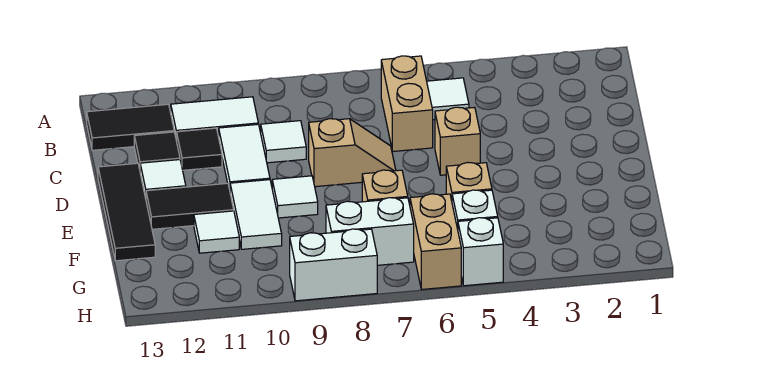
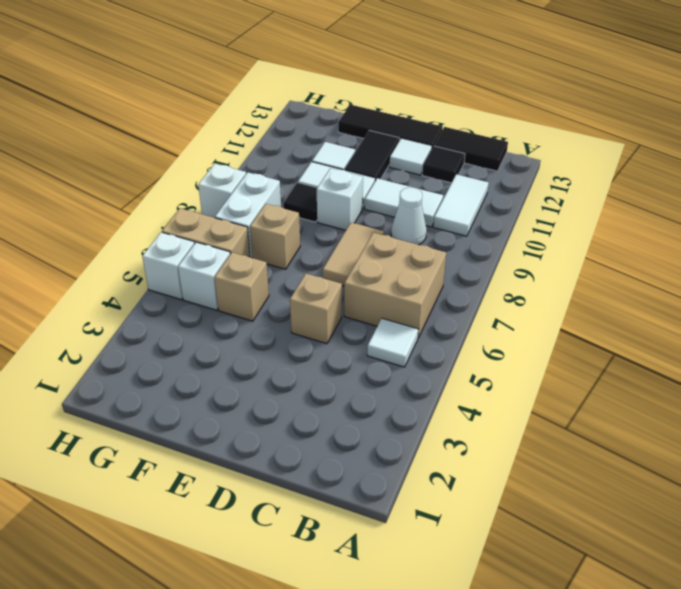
tan brick B6:C6 level 1 -> tan brick B6:C7 level 1
black tile B12:B13 level 1 -> black tile B13:C13 level 1
white tile C9 level 1 -> white cone C9 level 1
black tile C11 level 1 -> black tile F9 level 1
tan slope D7:D8 level 1 top 8 -> tan tile D7:D8 level 1
white tile E9 level 1 -> white brick E9 level 1
white brick H8:H9 level 1 -> white brick H8 level 1

